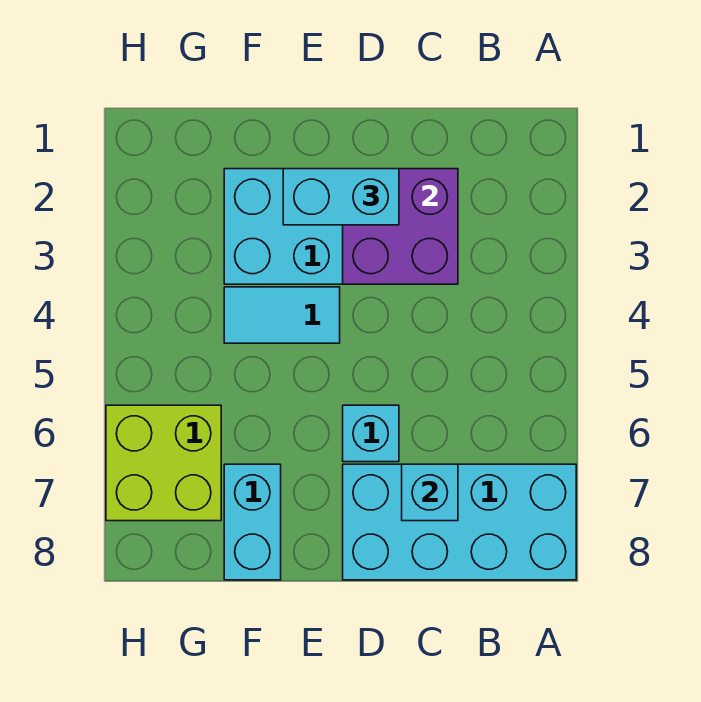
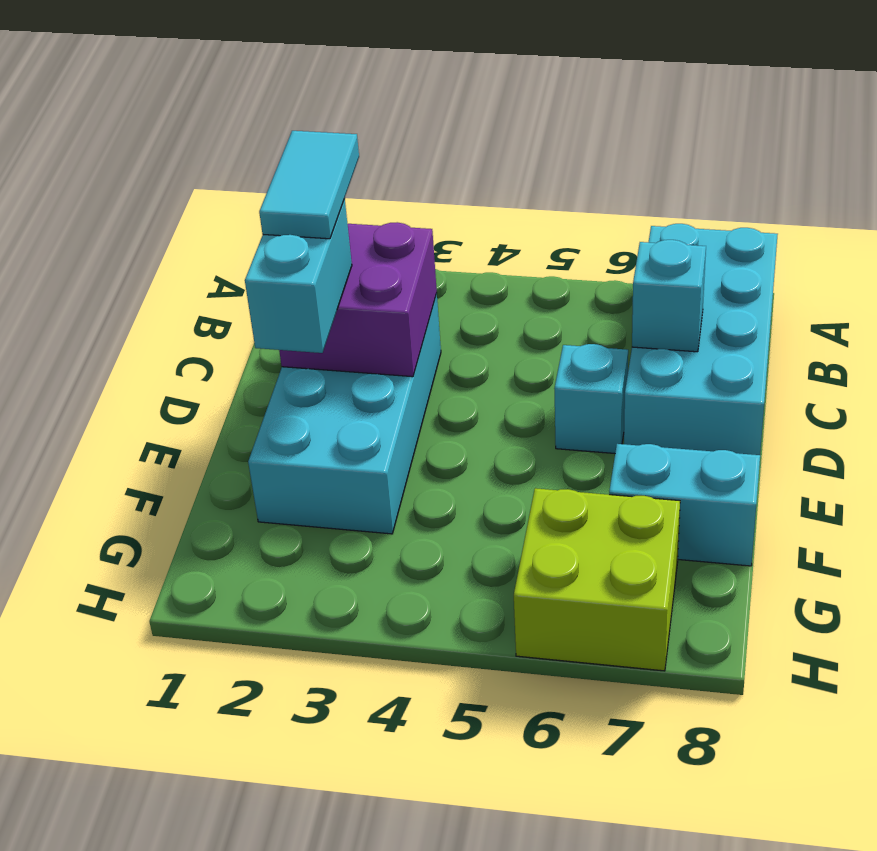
cyan tile E4:F4 level 1 -> cyan tile C2:D2 level 4

